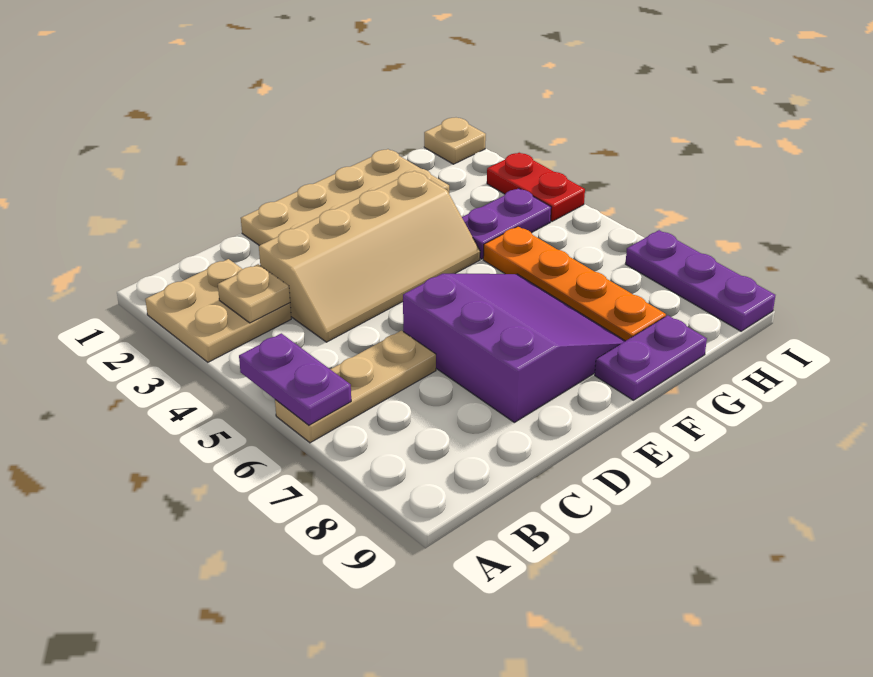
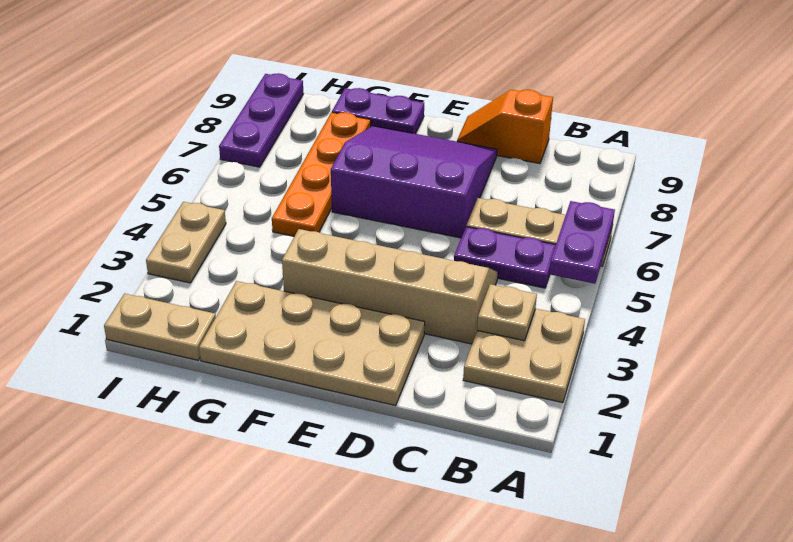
none -> orange slope C9:D9 level 1 top C
purple slope D6:F8 level 1 top D -> purple slope D6:F8 level 1 top 6
purple plate G4:H4 level 1 -> purple plate B5:C5 level 1
tan plate I1 level 1 -> tan plate H1:I1 level 1
red plate I3:I4 level 1 -> tan plate I3:I4 level 1

